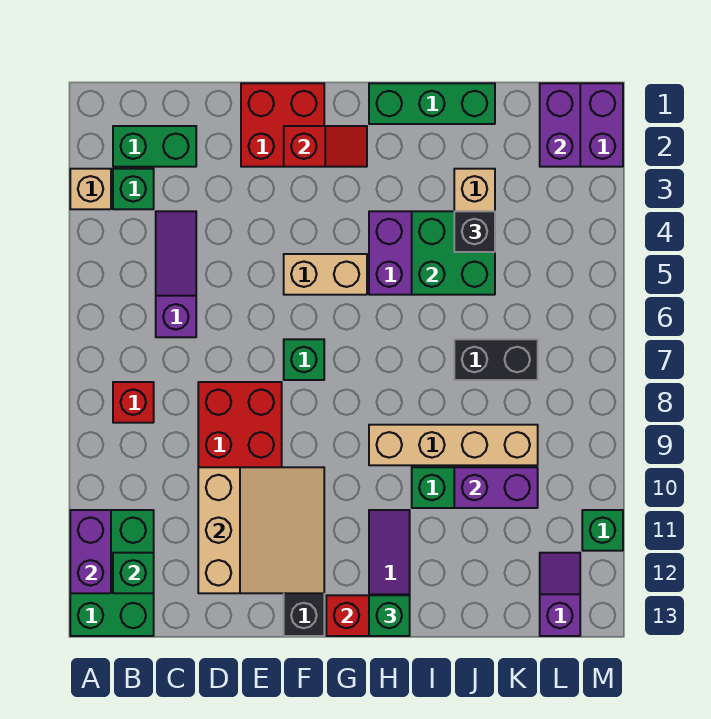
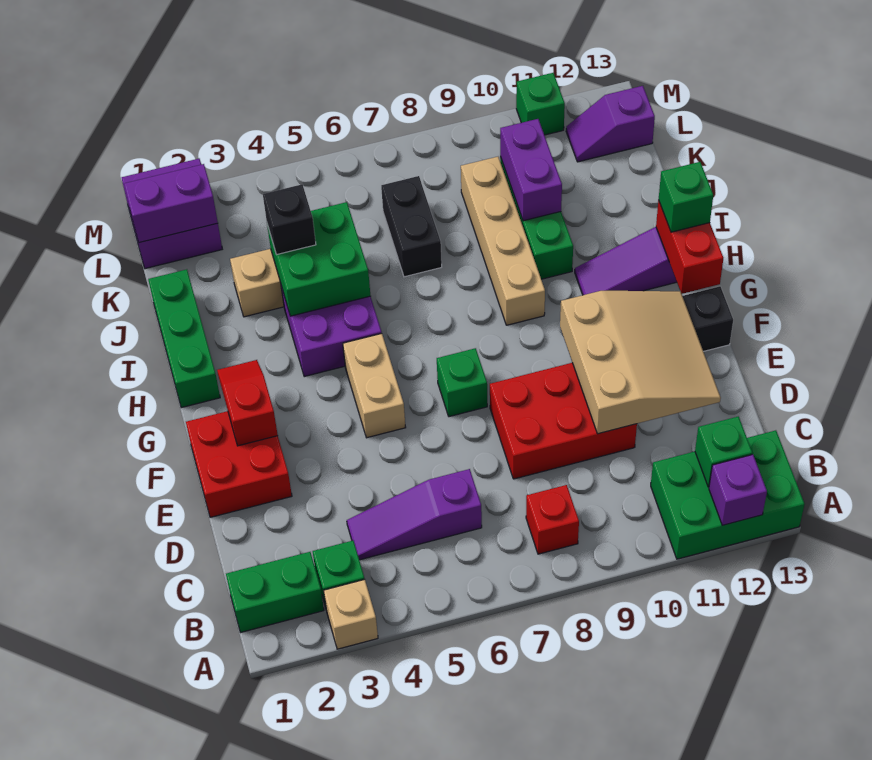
purple brick A11:A12 level 2 -> purple brick A12 level 2
green brick B2:C2 level 1 -> green brick B1:B2 level 1
tan slope D10:F12 level 2 top D -> tan slope D10:F12 level 2 top 10

